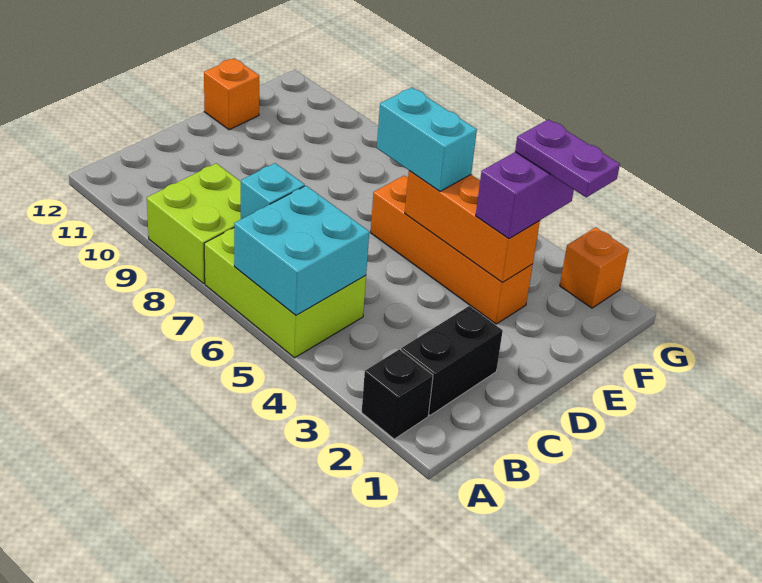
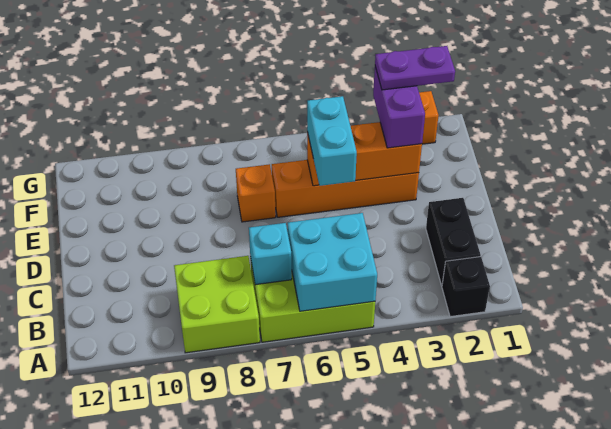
cyan brick E5:E6 level 3 -> cyan brick D5:E5 level 3
orange brick E12 level 1 -> orange brick E7 level 1

